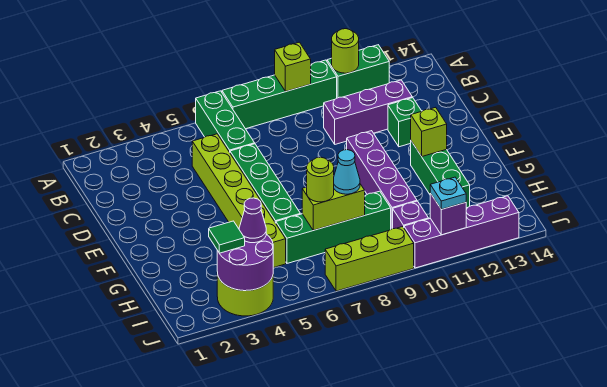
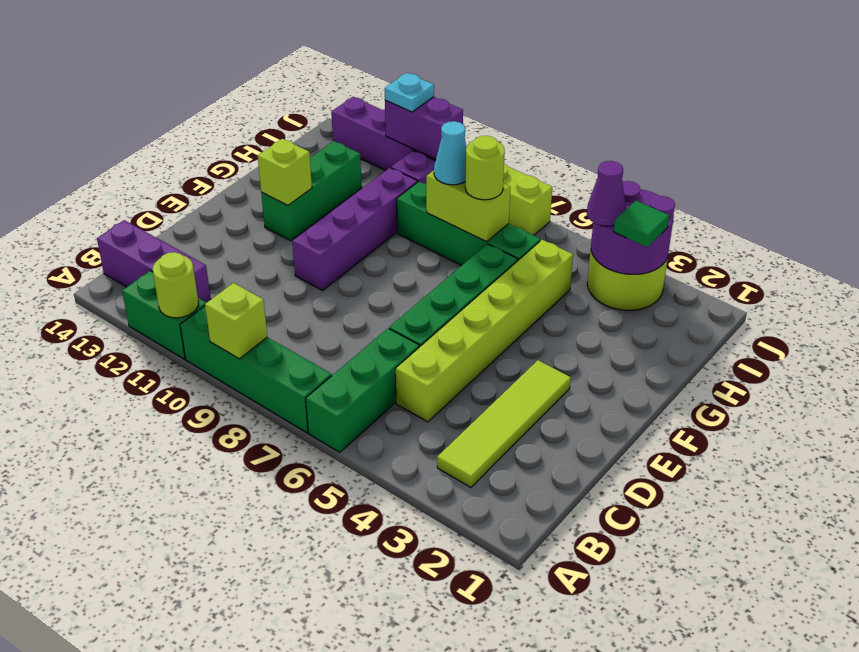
none -> lime tile B3:E3 level 1
purple brick C10:C12 level 1 -> purple brick B12:B14 level 1
green brick D12 level 1 -> none
purple brick J11 level 2 -> purple brick J10:J11 level 2

